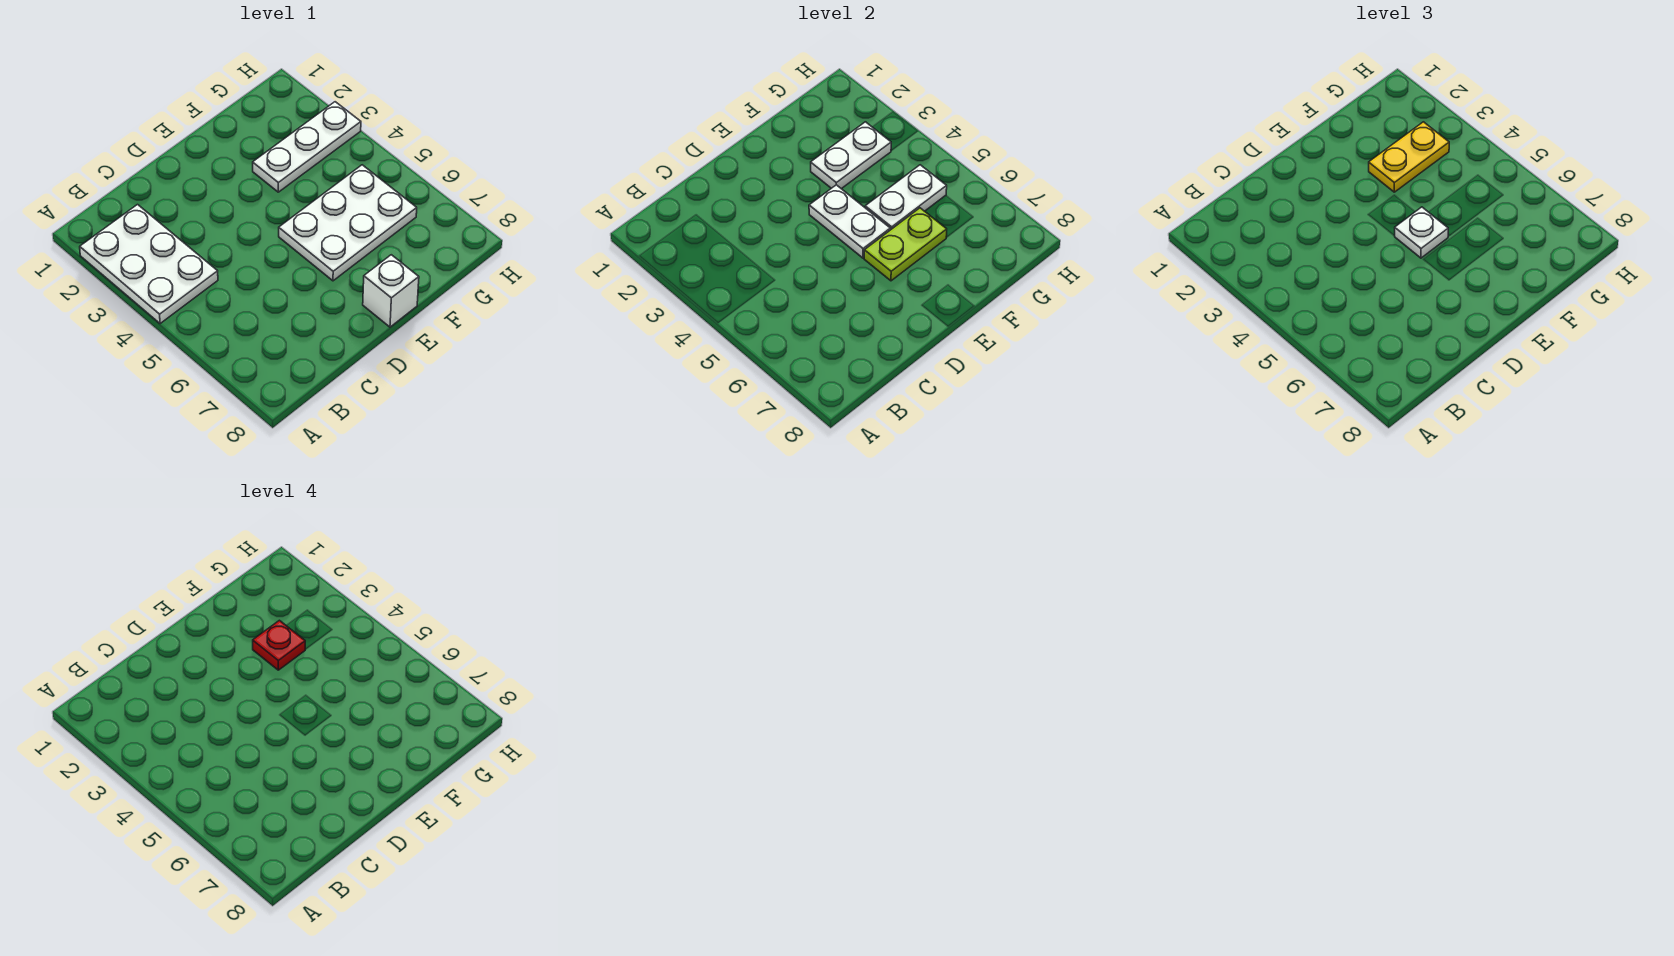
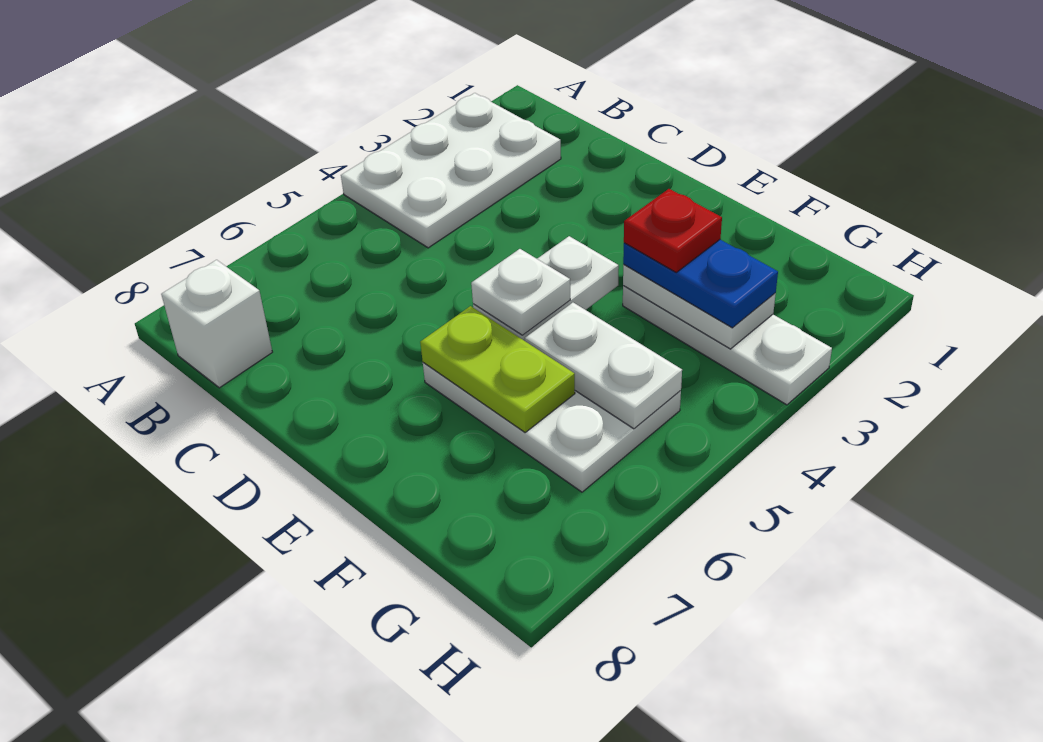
white brick E8 level 1 -> white brick B8 level 1
yellow plate F3:G3 level 3 -> blue plate F3:G3 level 3

